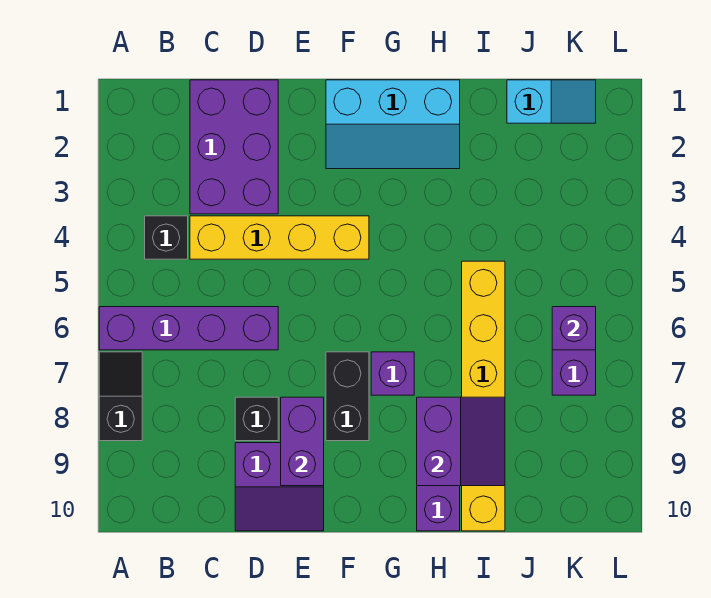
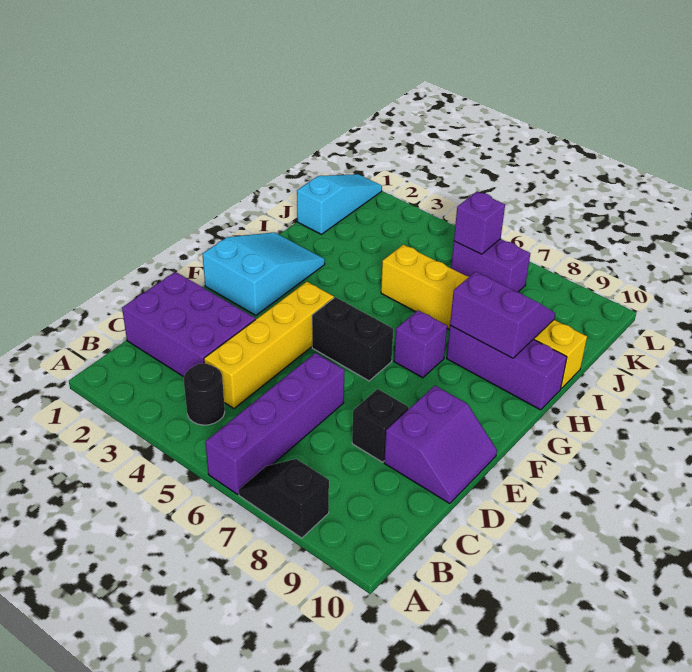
black brick B4 level 1 -> black round brick B4 level 1
purple brick E8:E9 level 2 -> none
cyan slope F1:H2 level 1 top 1 -> cyan slope F1:H2 level 1 top F
black brick F7:F8 level 1 -> black brick F5:F6 level 1
cyan slope J1:K1 level 1 top J -> cyan slope J1:L1 level 1 top J

